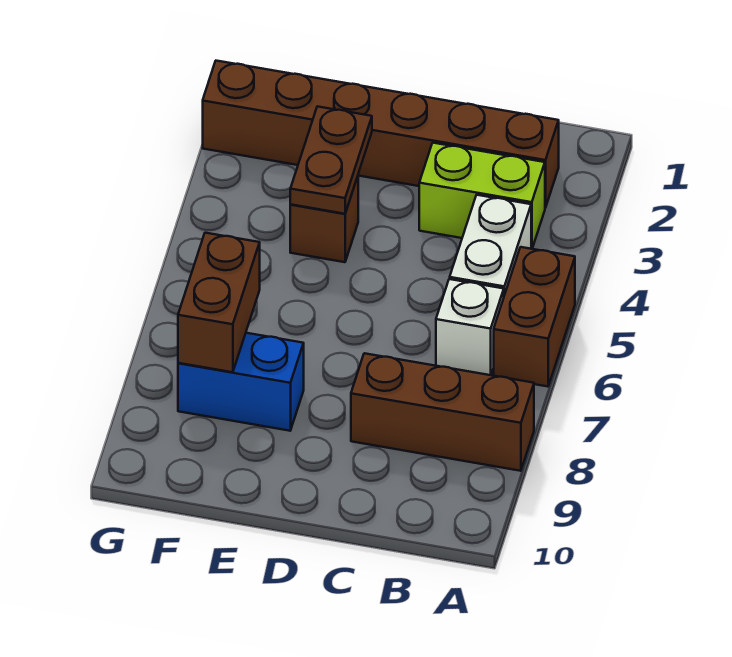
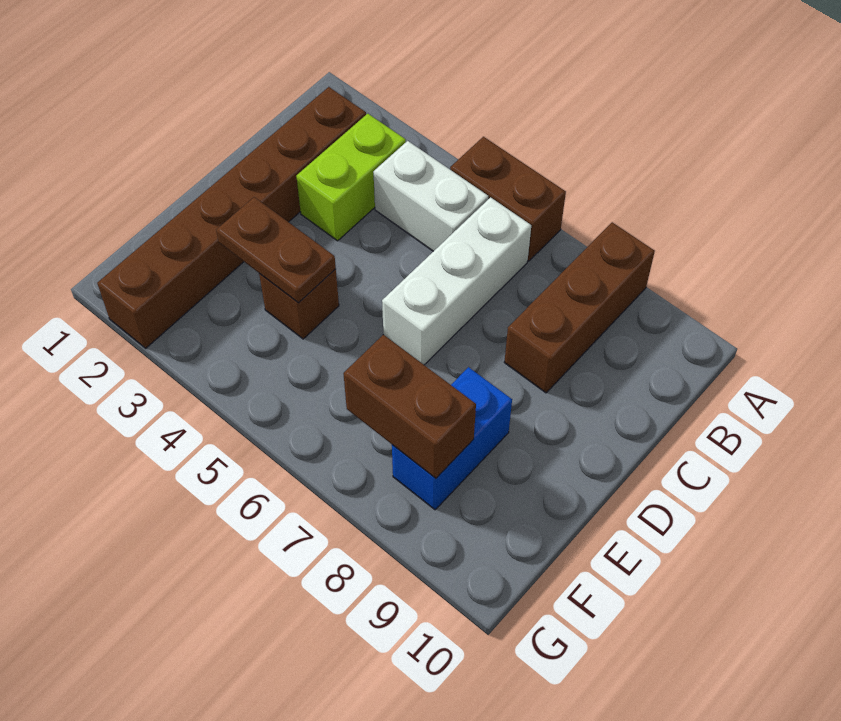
white brick B6 level 1 -> white brick B6:D6 level 1

